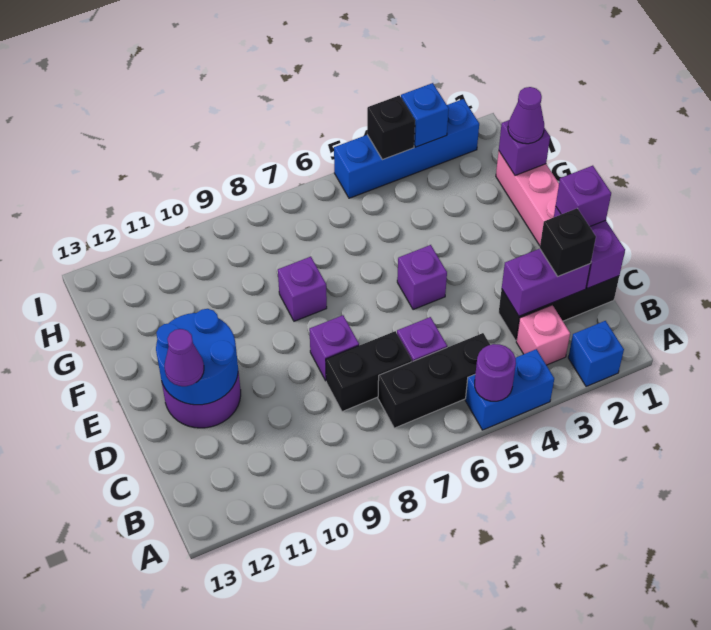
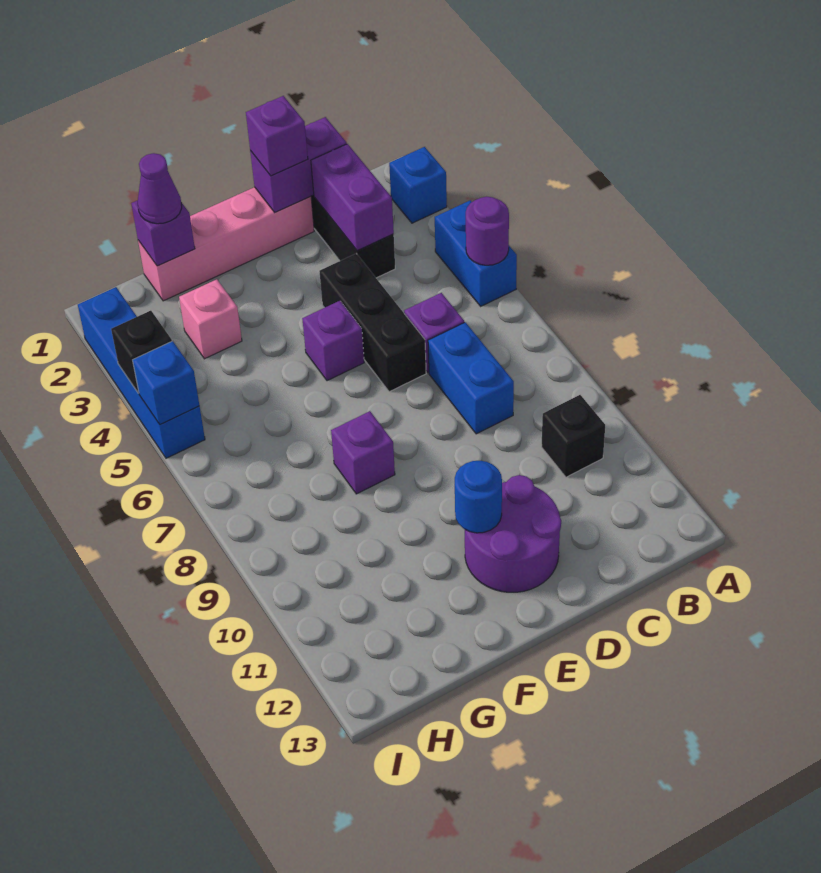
pink brick B3 level 1 -> pink brick G3 level 1
black brick B5:B7 level 1 -> black brick D4:D6 level 1
black brick C2 level 3 -> black brick B10 level 1
black brick C7:C8 level 1 -> blue brick C7:C8 level 1
purple brick D8 level 1 -> none
blue round brick D11:E12 level 2 -> blue round brick E11 level 2
purple cone D12 level 3 -> none
blue brick I3 level 2 -> blue brick I5 level 2

